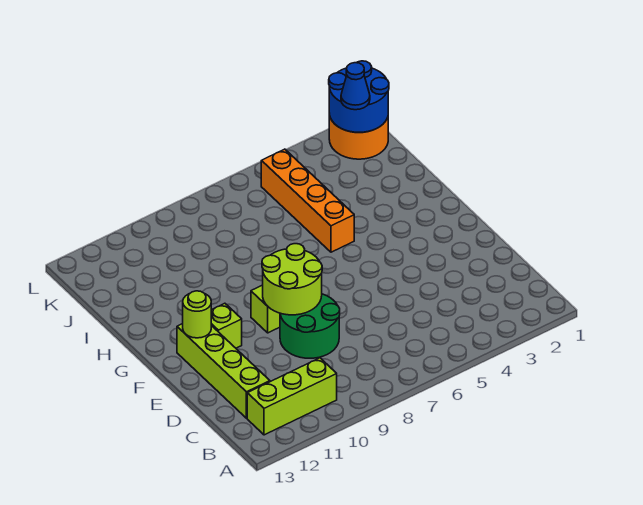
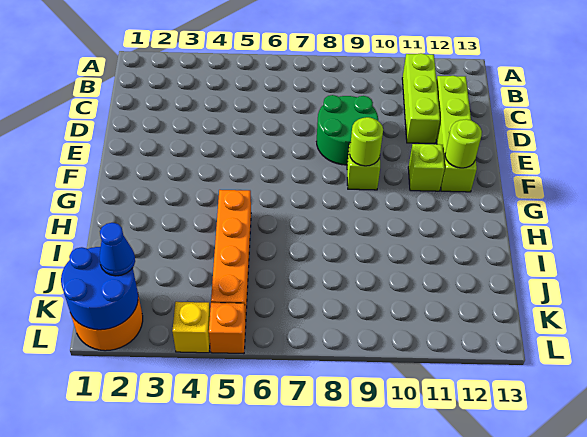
lime brick B10:B12 level 1 -> lime brick B11:D11 level 1
lime round brick E8:F9 level 2 -> lime round brick F9 level 2
none -> yellow brick L4 level 1
none -> orange brick L5 level 1

